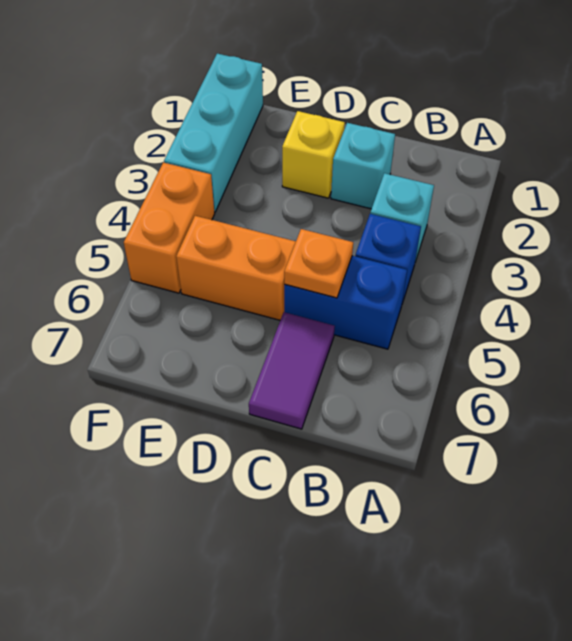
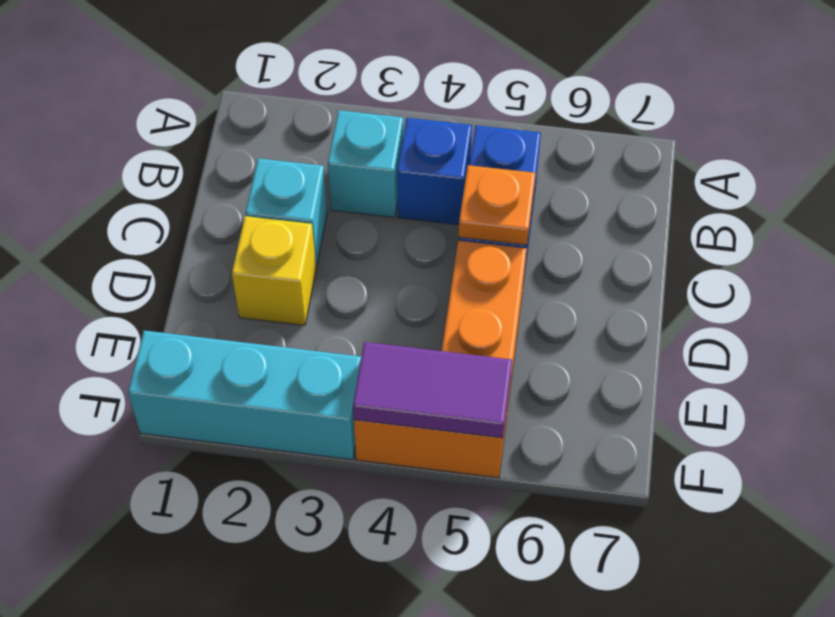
purple tile C6:C7 level 1 -> purple tile F4:F5 level 2

